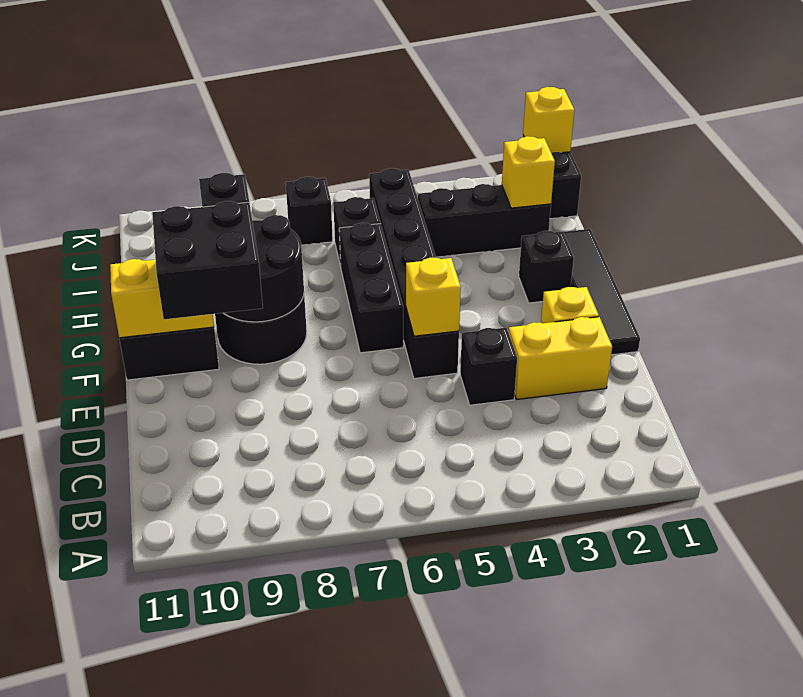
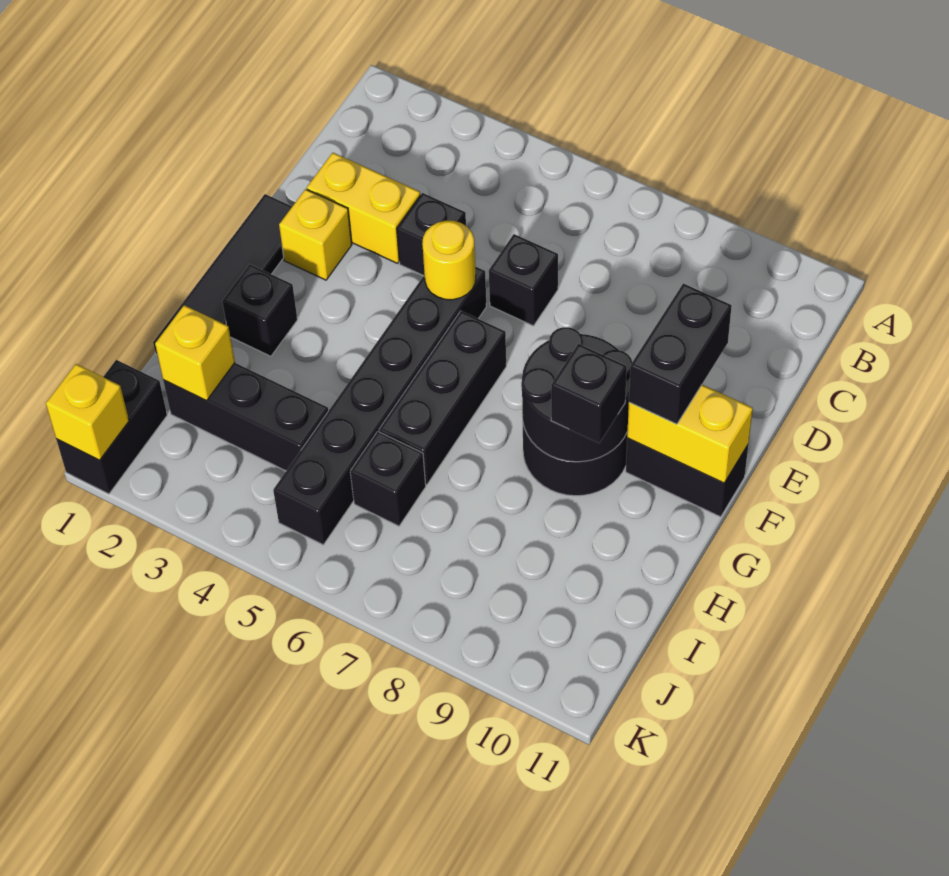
yellow brick E5 level 2 -> yellow round brick E5 level 2
black brick E9:F10 level 3 -> black brick E10:F10 level 3
black brick J7 level 1 -> black brick D6 level 1

